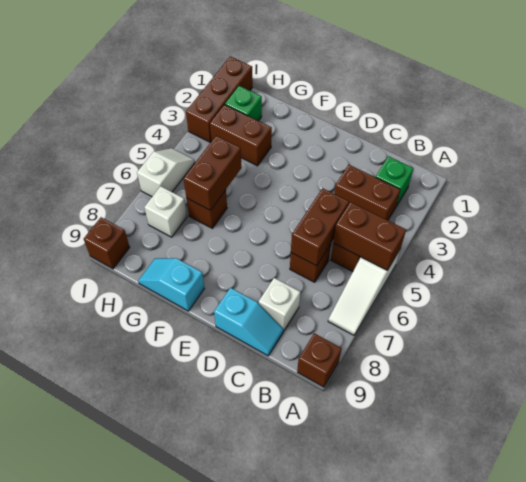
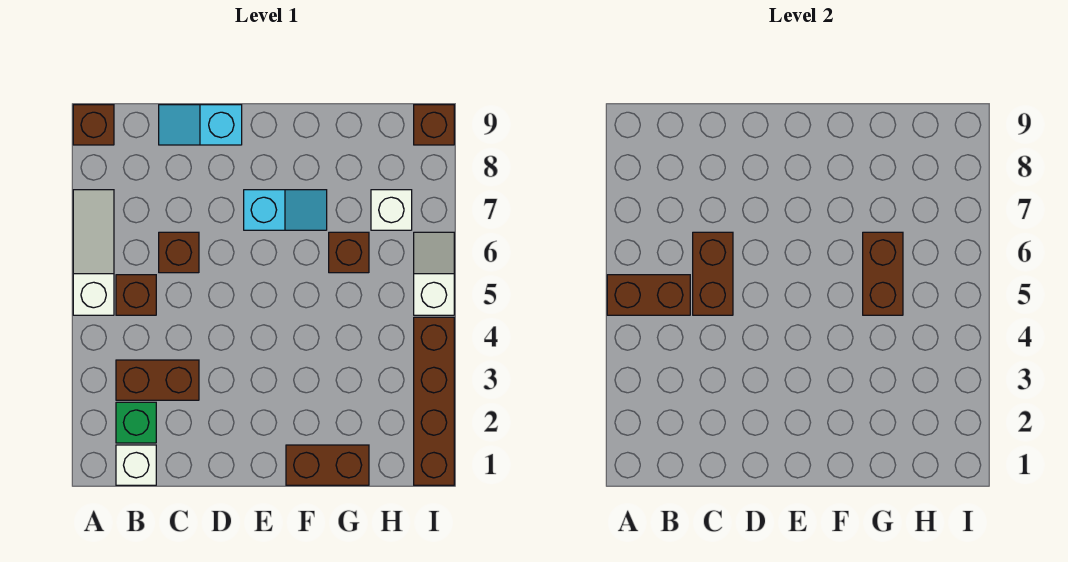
white brick C8 level 1 -> white brick B1 level 1
cyan slope F9:G9 level 1 top F -> cyan slope E7:F7 level 1 top E
brown brick G3:H3 level 1 -> brown brick F1:G1 level 1
green brick H2 level 1 -> none
brown brick I1:I3 level 1 -> brown brick I1:I4 level 1
white slope I5:I6 level 1 top 6 -> white slope I5:I6 level 1 top 5

